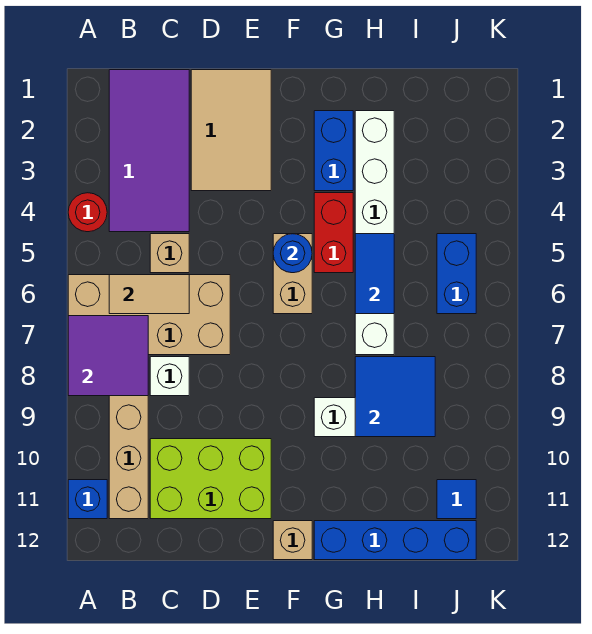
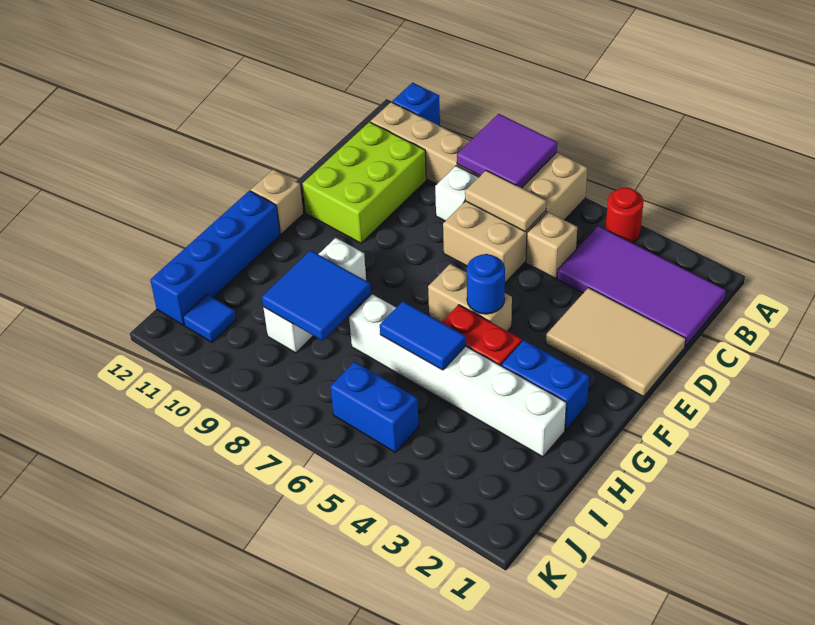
tan tile B6:C6 level 2 -> tan tile C6:C7 level 2

